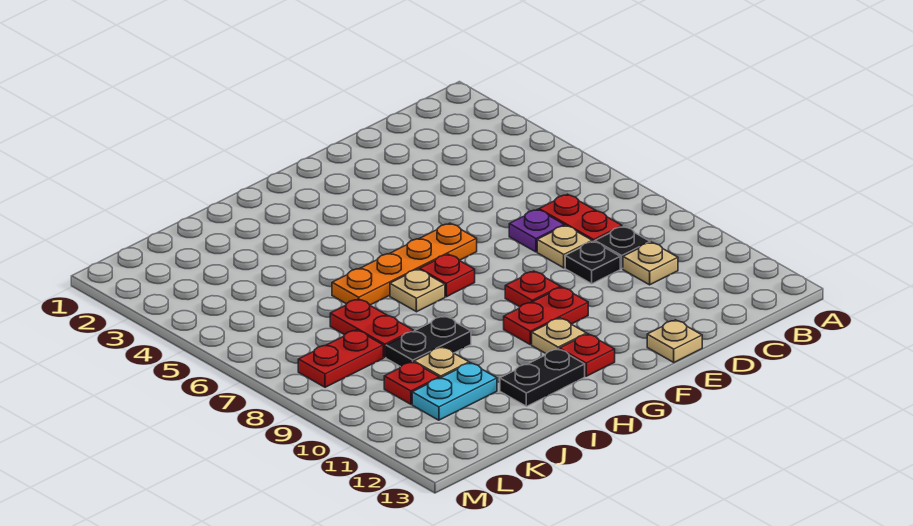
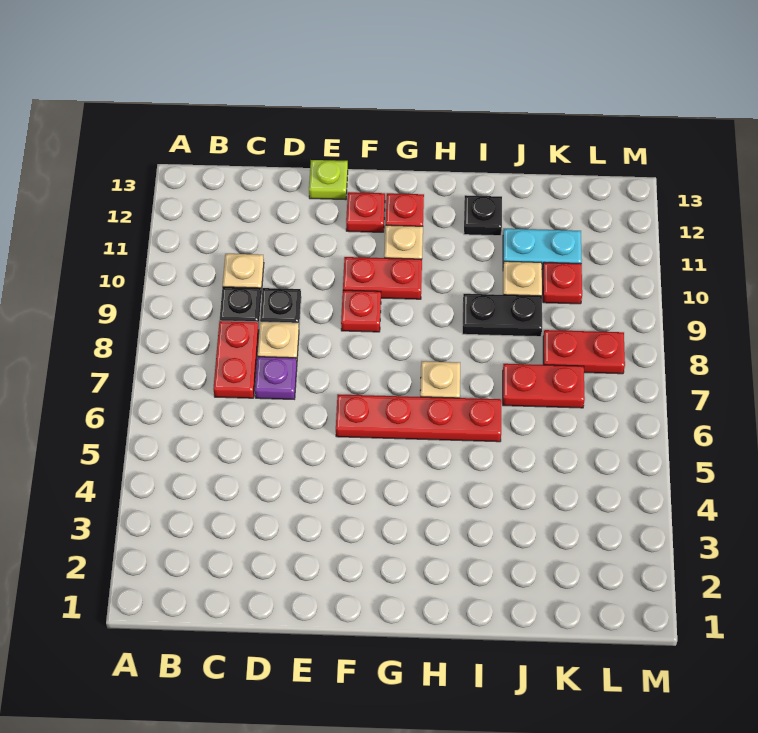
tan plate E13 level 1 -> lime plate E13 level 1
orange plate F6:I6 level 1 -> red plate F6:I6 level 1
red plate G7 level 1 -> red plate F12 level 1
black plate H12:I12 level 1 -> black plate I12 level 1
red plate J7:J8 level 1 -> red plate J7:K7 level 1

